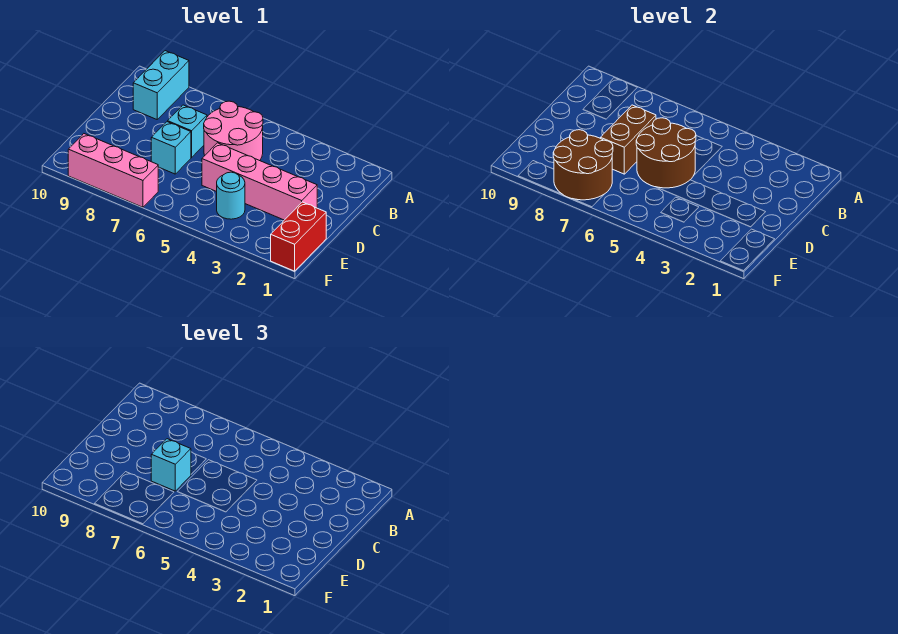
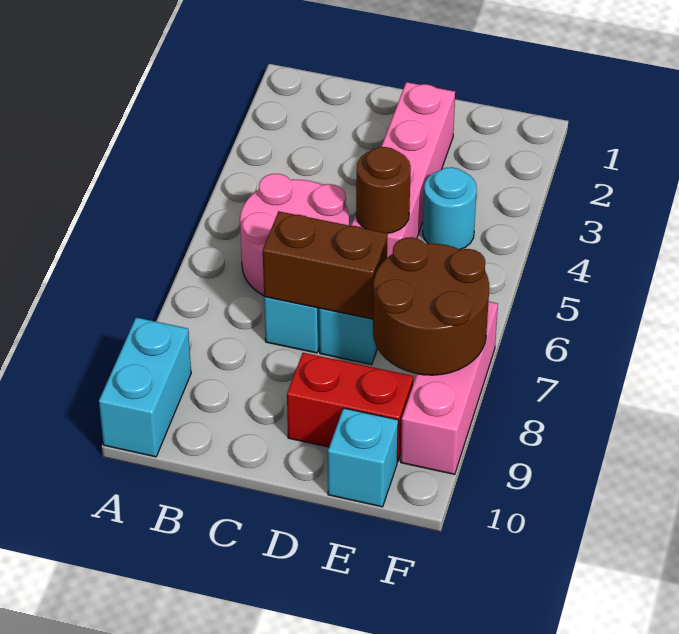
cyan brick A9:B9 level 1 -> cyan brick A9:A10 level 1
brown round brick C5:D6 level 2 -> brown round brick D5 level 2
cyan brick D7 level 3 -> cyan brick E10 level 1
red brick E1:F1 level 1 -> red brick D9:E9 level 1

